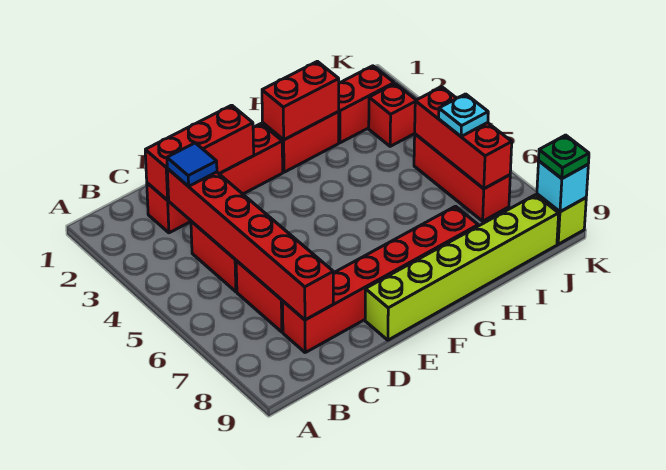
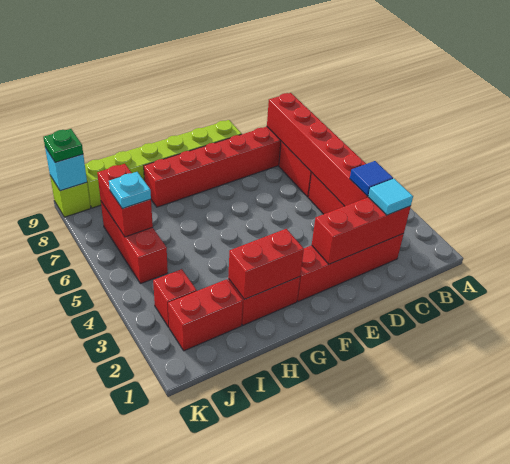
none -> cyan tile C2 level 3
red brick J5:J7 level 2 -> red brick J6:J7 level 2

